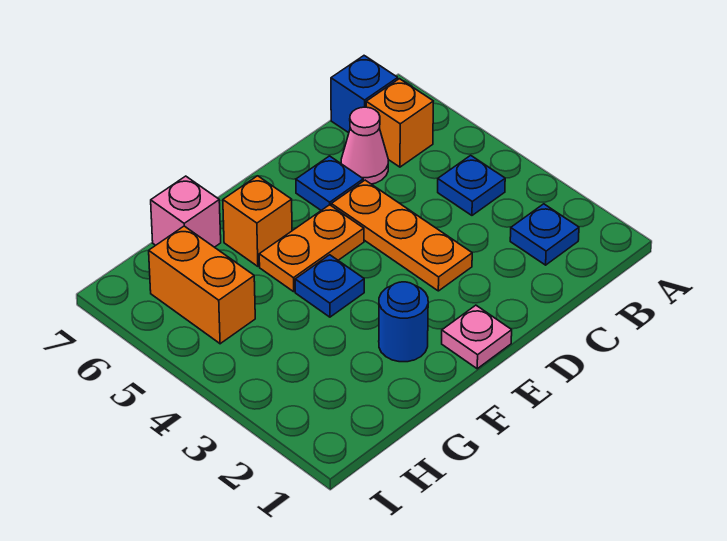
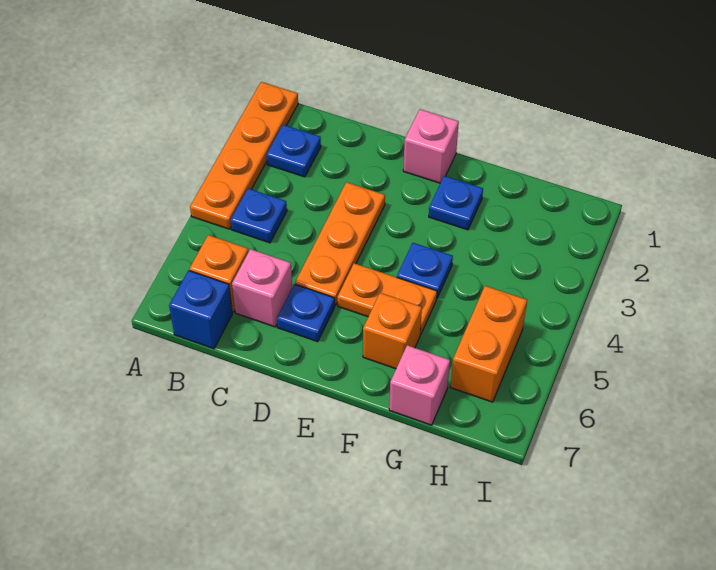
none -> orange plate A1:A4 level 1
pink cone C6 level 1 -> pink brick C6 level 1
pink plate E1 level 1 -> pink brick E1 level 1
blue round brick F2 level 1 -> blue plate F2 level 1

